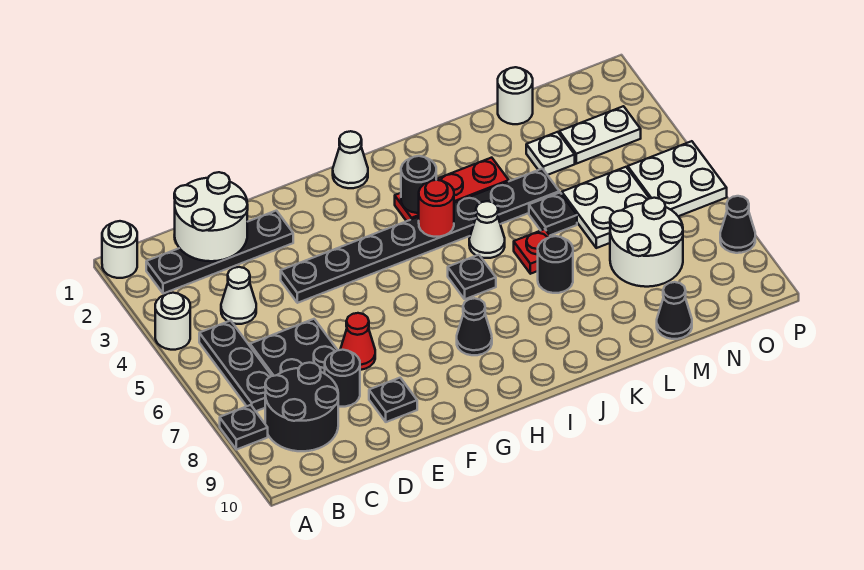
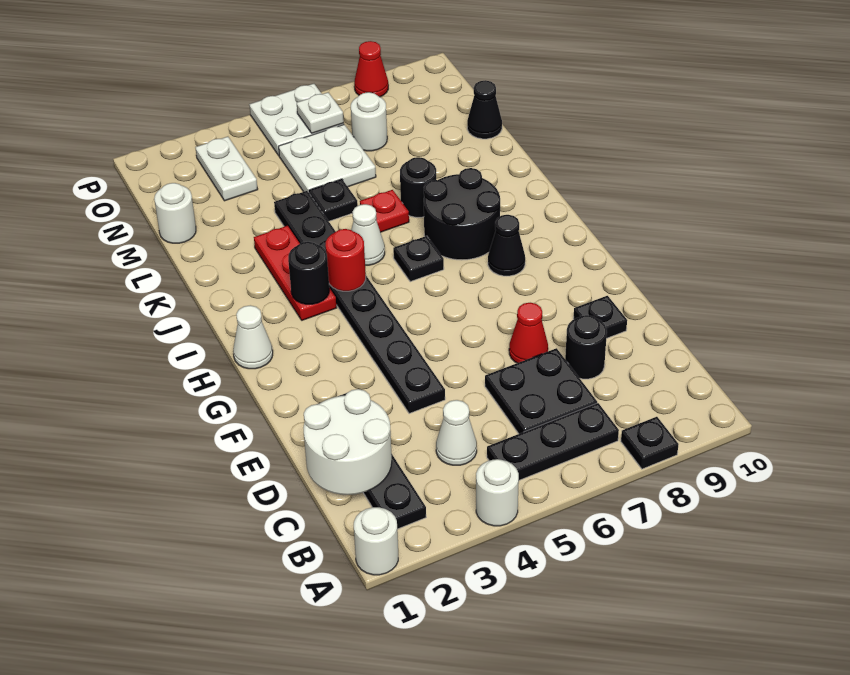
black round brick B8:C9 level 1 -> black round brick I7:J8 level 1
white plate M3 level 1 -> white plate O6 level 2
white round brick M7:N8 level 1 -> white round brick N7 level 1
black cone P8 level 1 -> red cone P8 level 1

